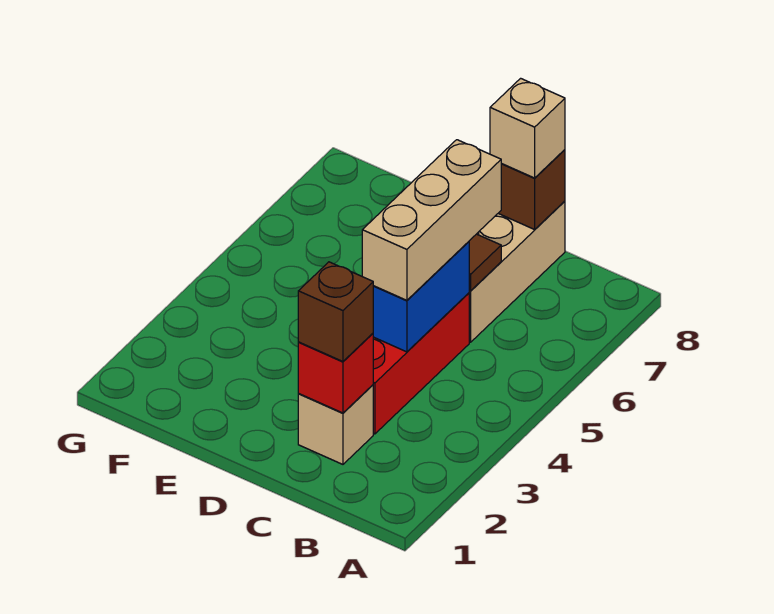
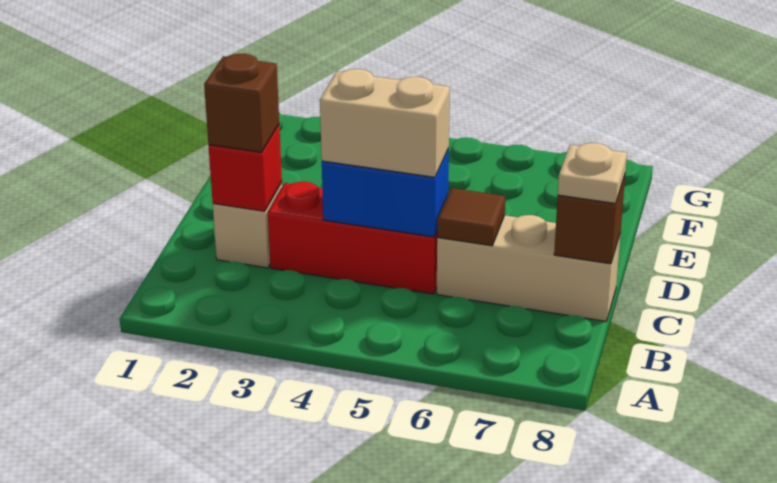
tan brick C4:C6 level 3 -> tan brick C4:C5 level 3
tan brick C8 level 3 -> tan plate C8 level 3

